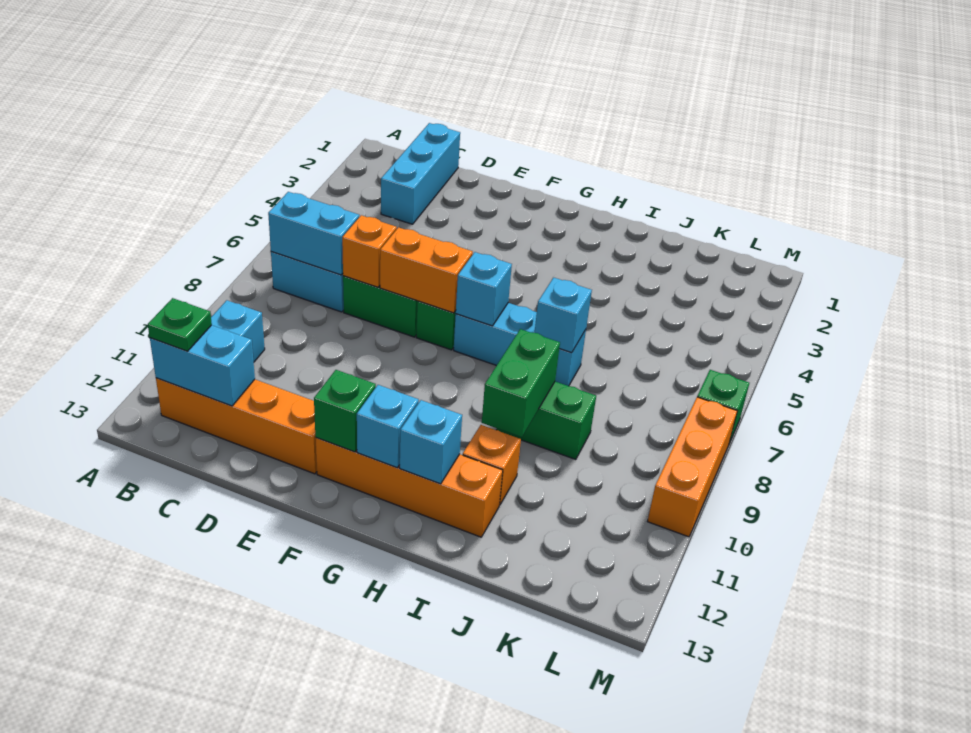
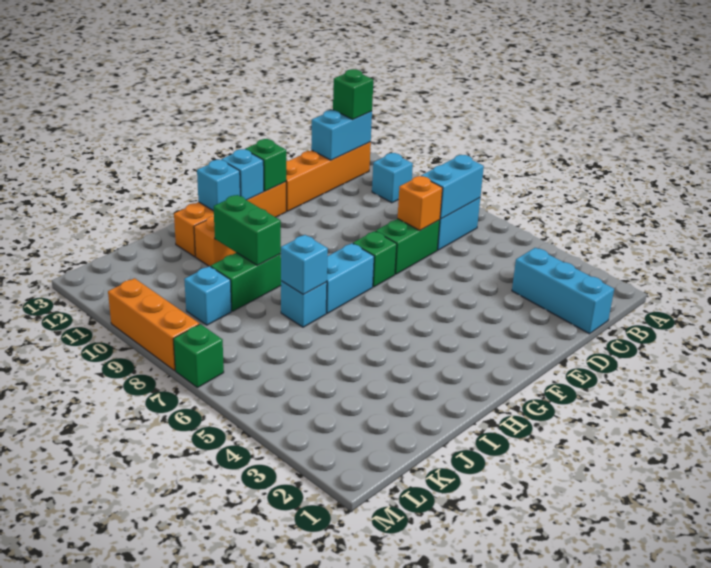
green plate B12 level 3 -> green brick B12 level 3
orange brick E7:F7 level 2 -> none
cyan brick G7 level 2 -> cyan brick K9 level 1

